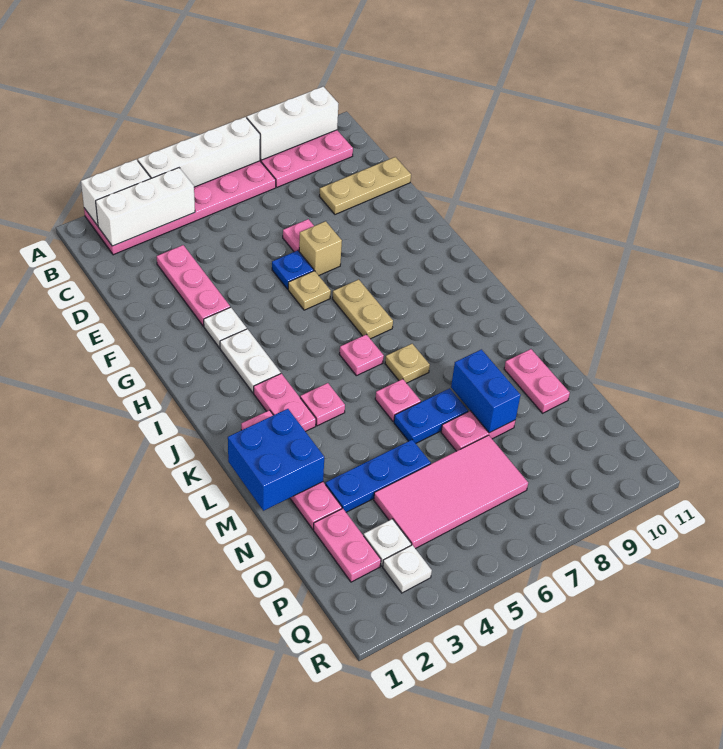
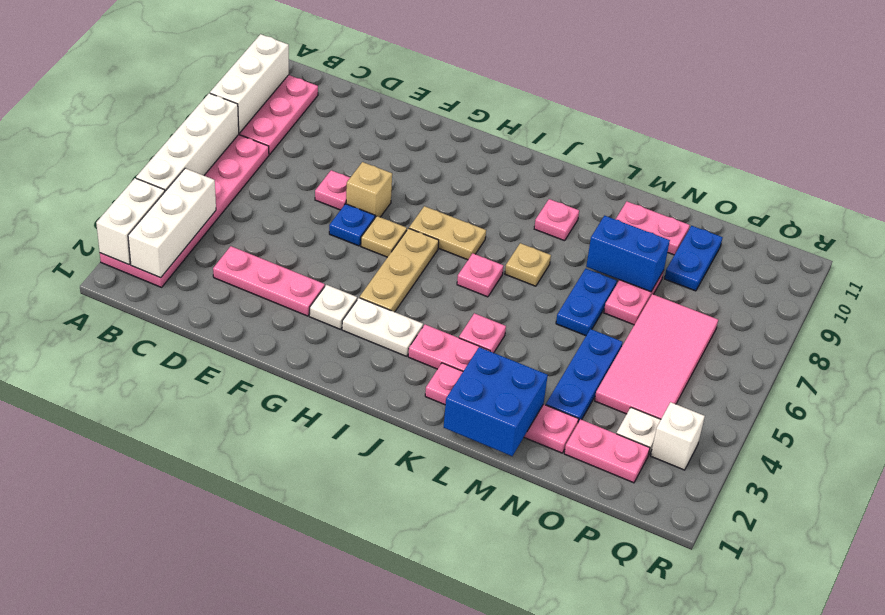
tan plate D9:D11 level 1 -> tan plate H4:H6 level 1
pink plate L6 level 1 -> pink plate K9 level 1
none -> blue plate O9:O10 level 1
white plate Q3 level 1 -> white brick Q3 level 1

